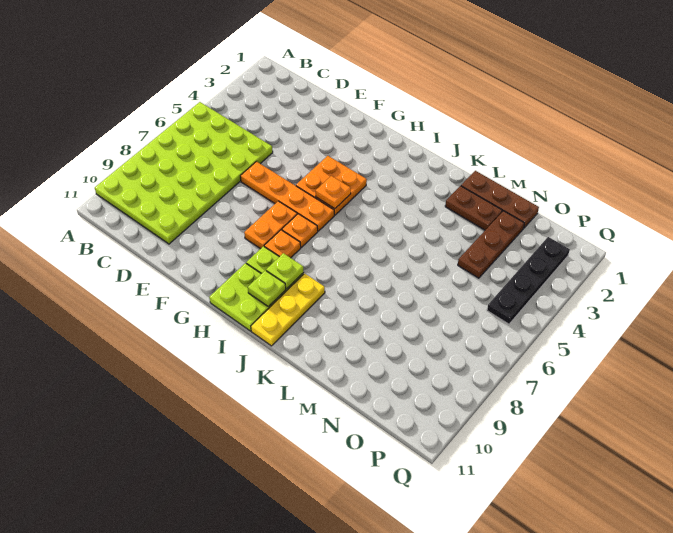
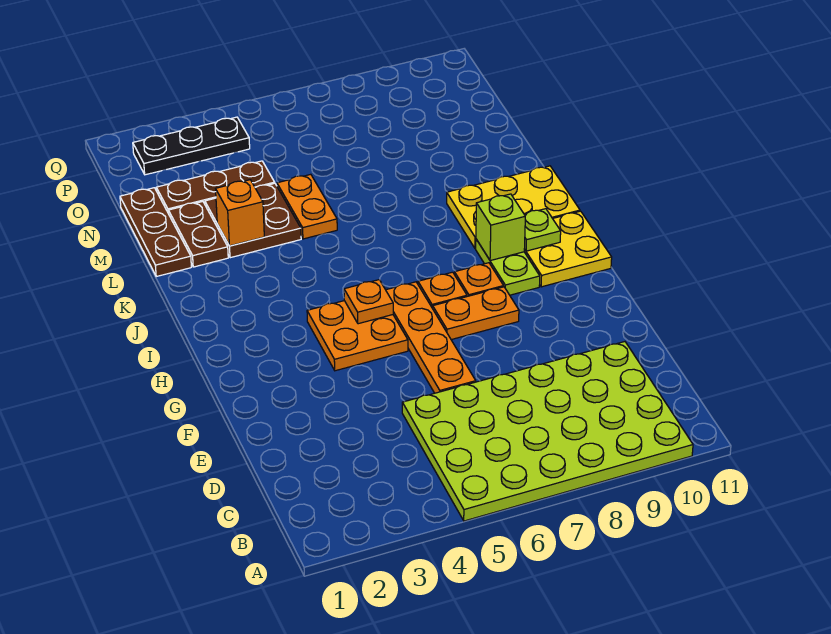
lime plate H10:I11 level 1 -> yellow plate H10:I11 level 1
lime plate I9 level 2 -> lime brick I9 level 2
yellow plate J9:J11 level 1 -> yellow plate J9:K11 level 1
none -> brown plate L3:M4 level 1
none -> orange brick L3 level 2
none -> orange plate L5:M5 level 1
black plate P2:P5 level 1 -> black plate P2:P4 level 1

